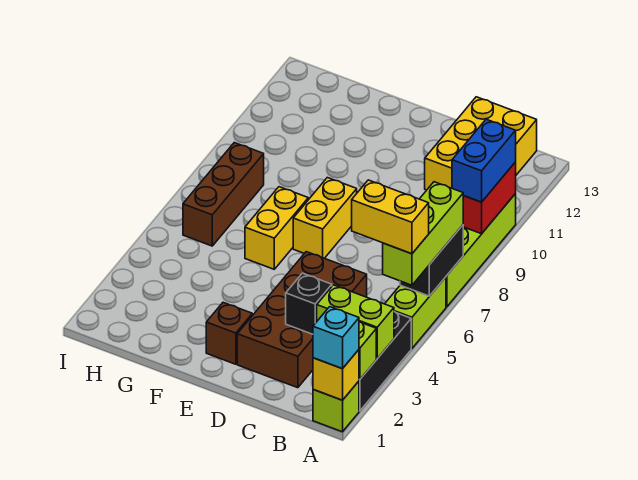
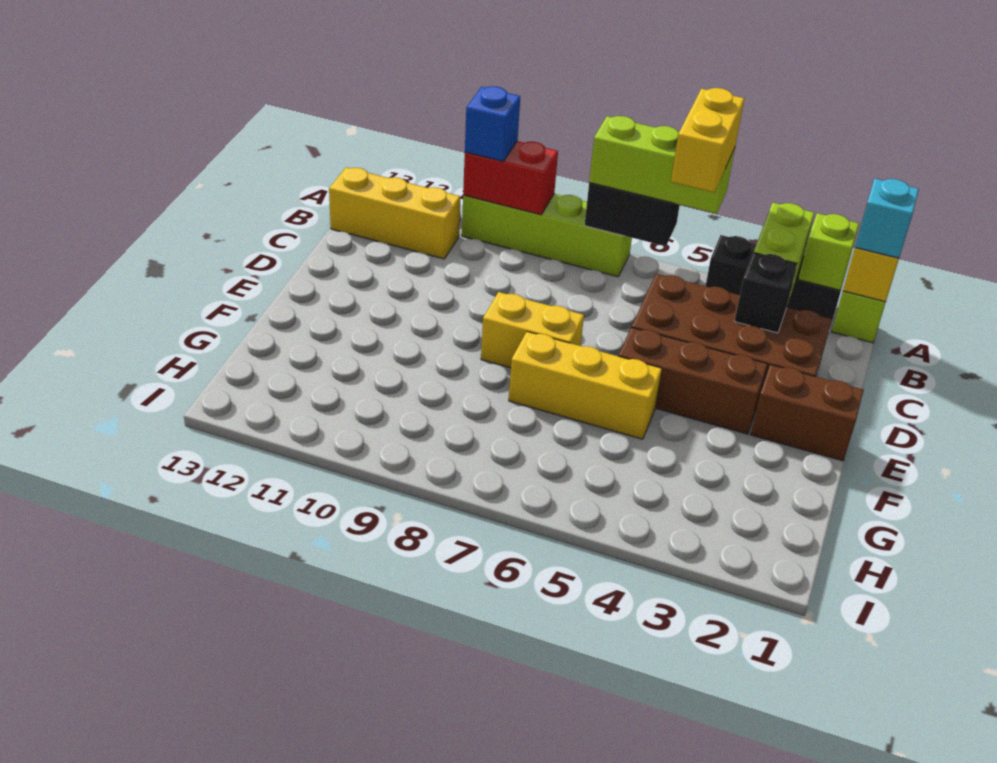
lime brick A5:A6 level 1 -> none
blue brick A9:A10 level 3 -> blue brick A10 level 3
yellow brick B11:C13 level 1 -> yellow brick B11:B13 level 1
brown brick E2 level 1 -> brown brick E1:E2 level 1
yellow brick F6:F7 level 1 -> yellow brick F5:F7 level 1
brown brick H6:H8 level 1 -> brown brick E3:E5 level 1

